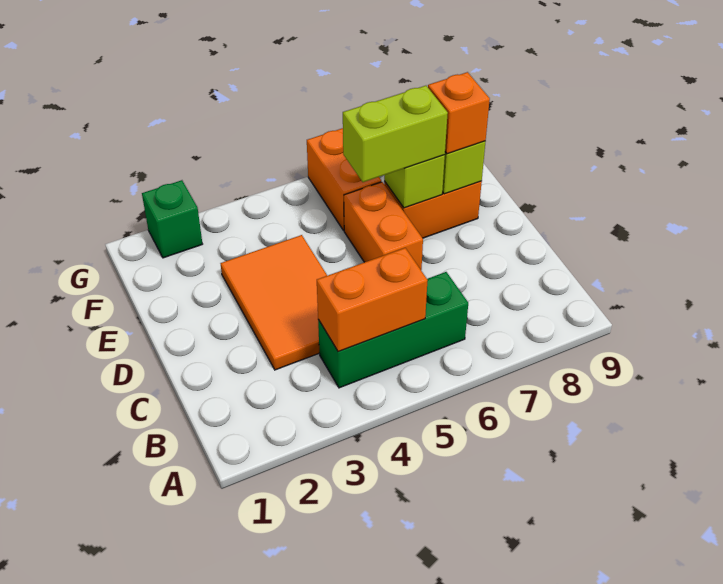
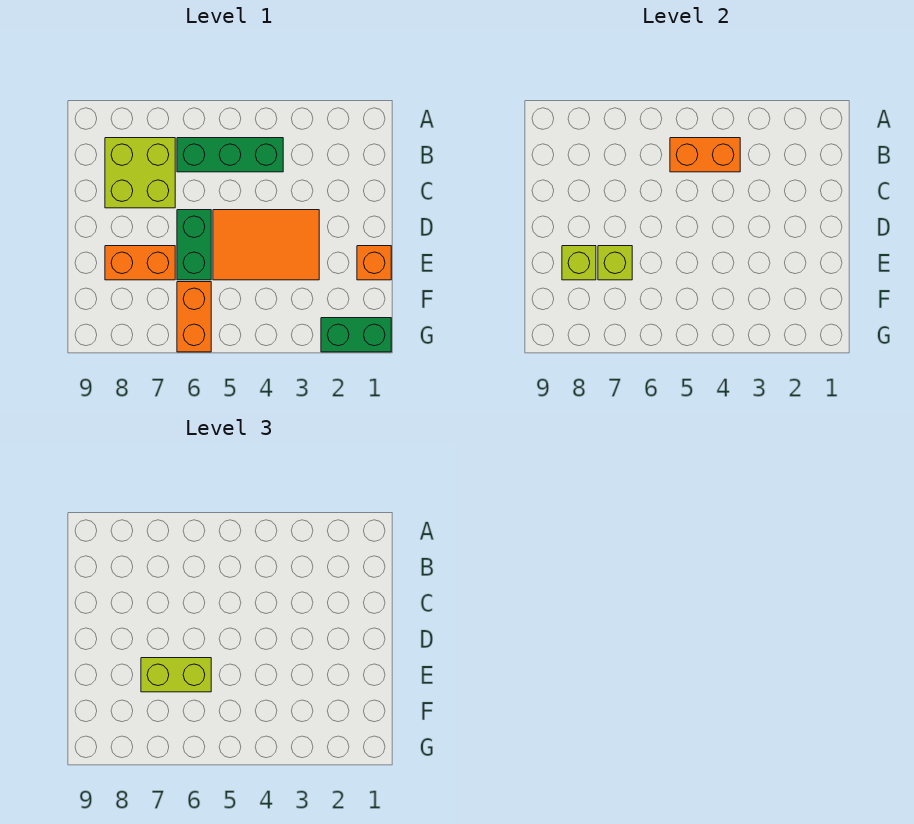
none -> lime brick B7:C8 level 1
orange tile C3:E4 level 1 -> orange tile D3:E5 level 1
orange brick D6:E6 level 1 -> green brick D6:E6 level 1
orange brick E8 level 3 -> orange brick E1 level 1
green brick G2 level 1 -> green brick G1:G2 level 1

